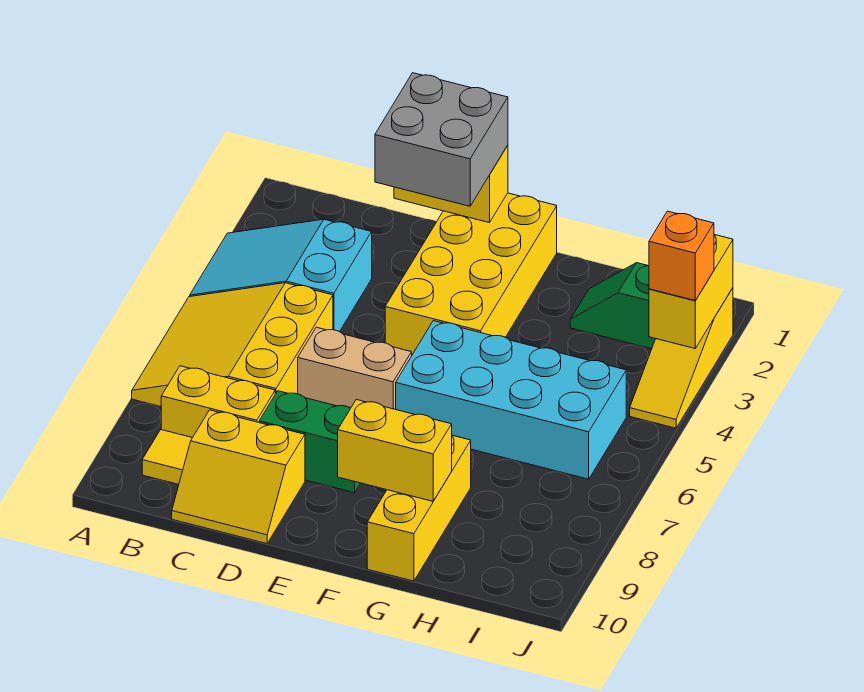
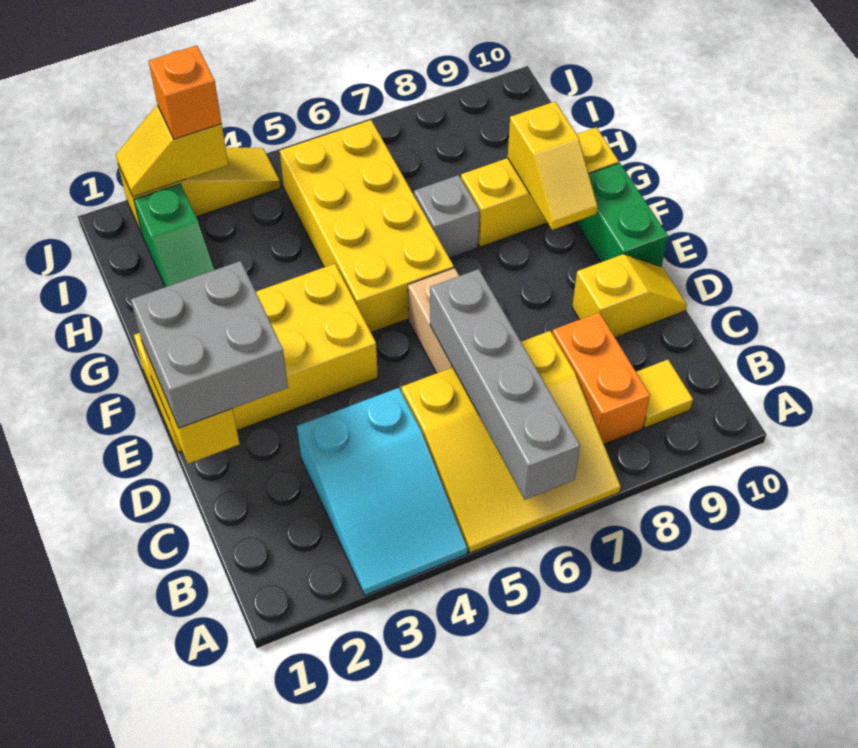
none -> grey brick A6:D6 level 2
yellow brick B8:C8 level 1 -> orange brick B8:C8 level 1
yellow slope C9:D10 level 1 top 9 -> yellow slope D9:D10 level 1 top 9
green brick D8:E8 level 1 -> green brick E10:F10 level 1
cyan brick F5:I6 level 1 -> yellow brick F5:I6 level 1
yellow brick F9:G9 level 2 -> yellow slope F9:G9 level 2 top G
none -> grey brick G7 level 1
yellow brick J2:J3 level 2 -> yellow slope J2:J3 level 2 top 3

